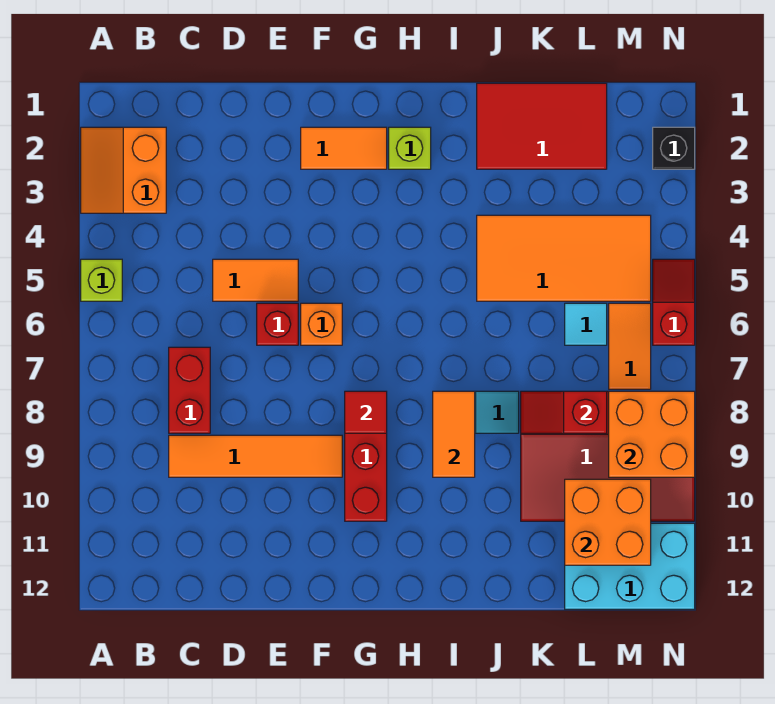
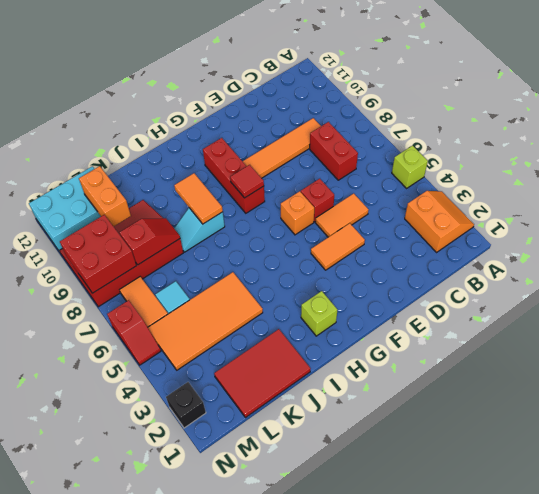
orange tile F2:G2 level 1 -> orange tile E4:F4 level 1
orange brick L10:M11 level 2 -> orange brick L10:L11 level 2
orange brick M8:N9 level 2 -> red brick M8:N9 level 2

